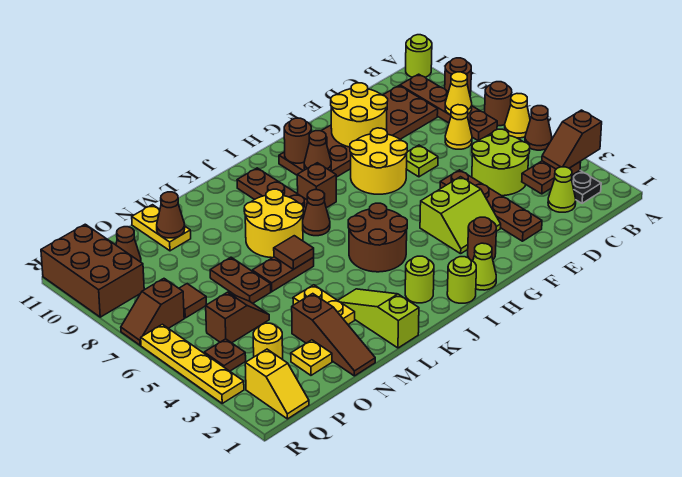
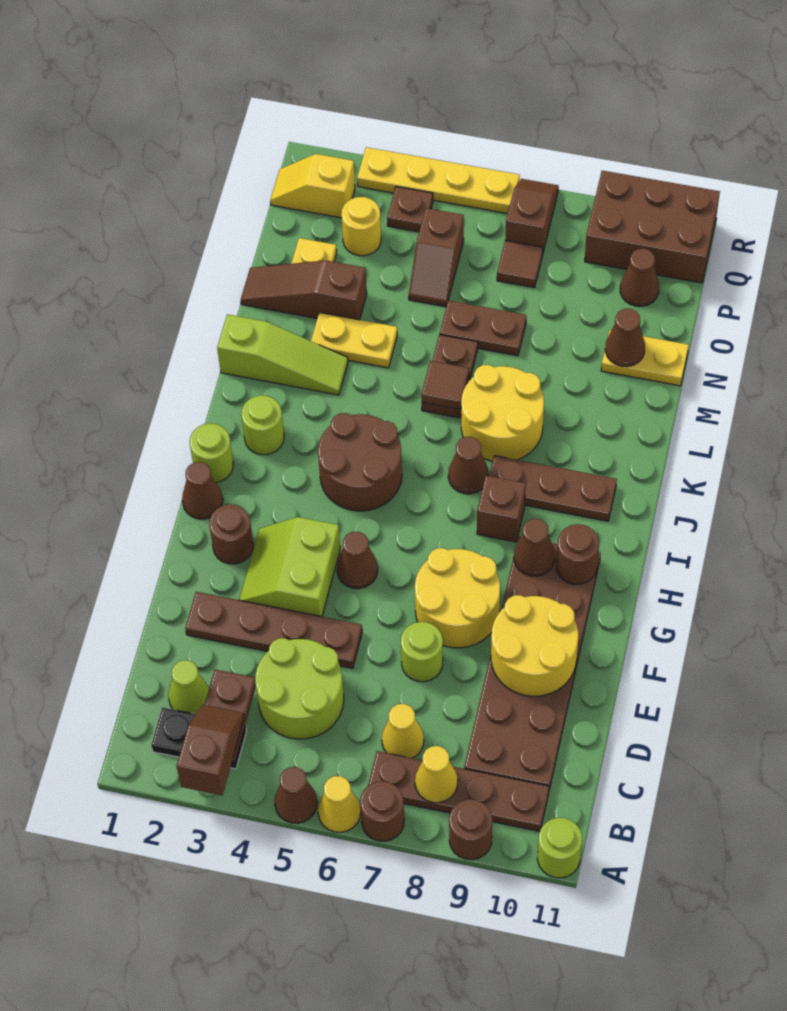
lime plate E7 level 1 -> lime round brick E7 level 1
none -> brown cone G5 level 1
lime cone H1 level 1 -> brown cone H1 level 1

